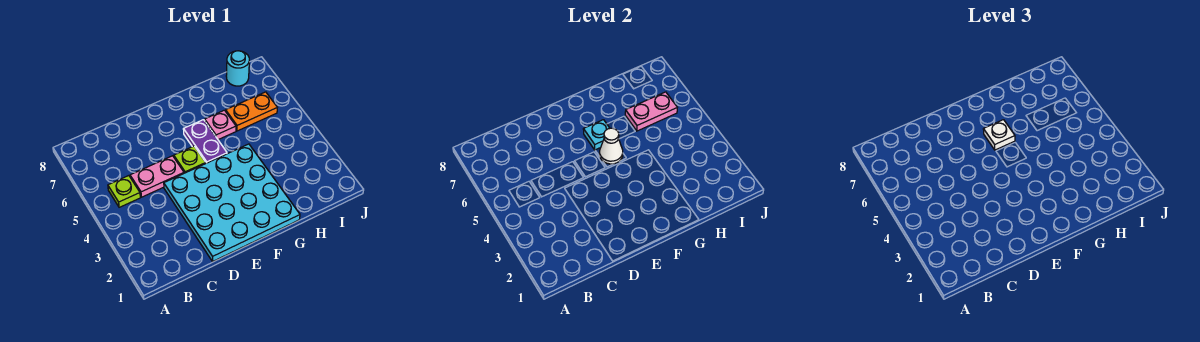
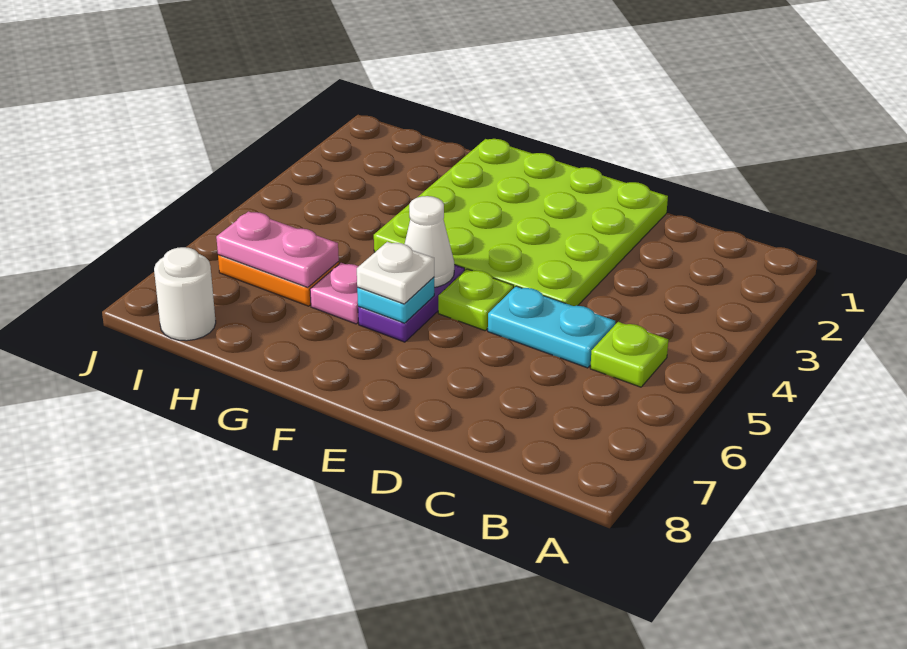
pink plate C5:D5 level 1 -> cyan plate C5:D5 level 1
cyan plate D1:G4 level 1 -> lime plate D1:G4 level 1
cyan round brick I8 level 1 -> white round brick I8 level 1

